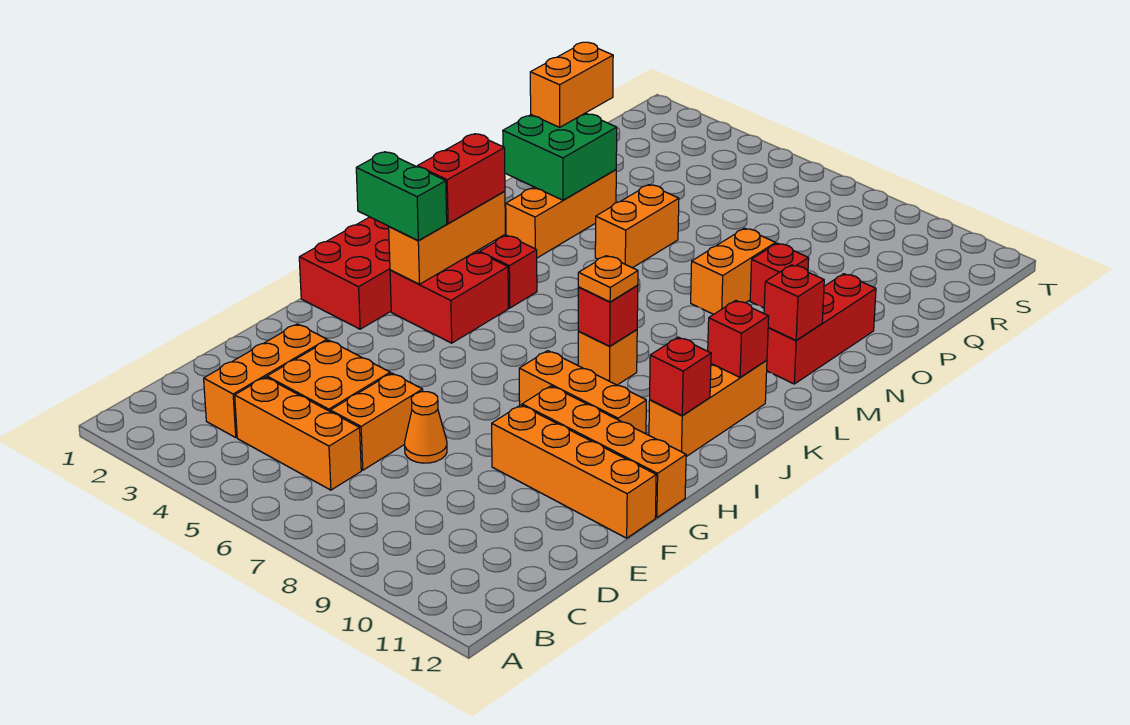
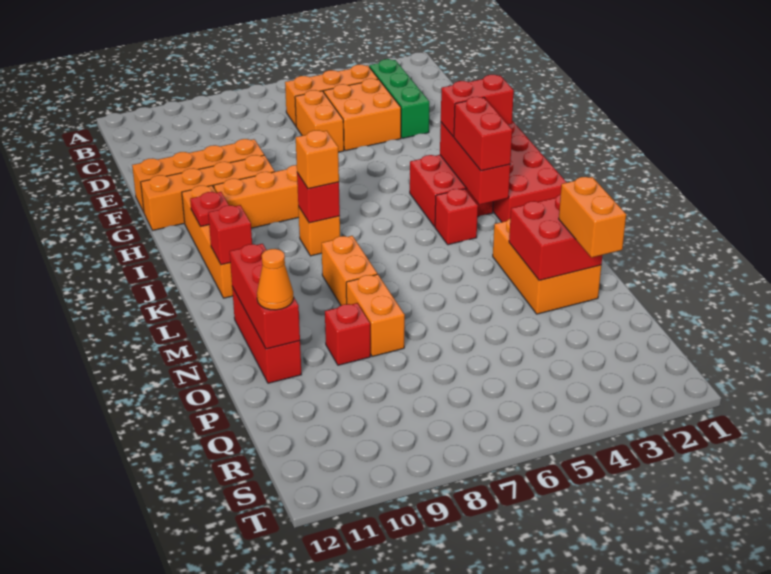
orange brick C3:E3 level 1 -> green brick C3:E3 level 1
orange cone E7 level 1 -> orange cone O11 level 3
green brick I2:I3 level 3 -> red brick I2:I3 level 3
orange brick I3:K3 level 2 -> red brick I3:K3 level 2
orange brick I11:K11 level 1 -> orange brick H11:K11 level 1
red brick I11 level 2 -> red plate I11 level 2
orange plate J8 level 3 -> orange brick J8 level 3
orange brick M3:O3 level 1 -> orange brick M2:O3 level 1
red brick M11 level 2 -> red brick M11:O11 level 2
green brick N2:O3 level 2 -> red brick N2:O3 level 2
orange brick N5:O5 level 1 -> orange brick L8:M8 level 1

